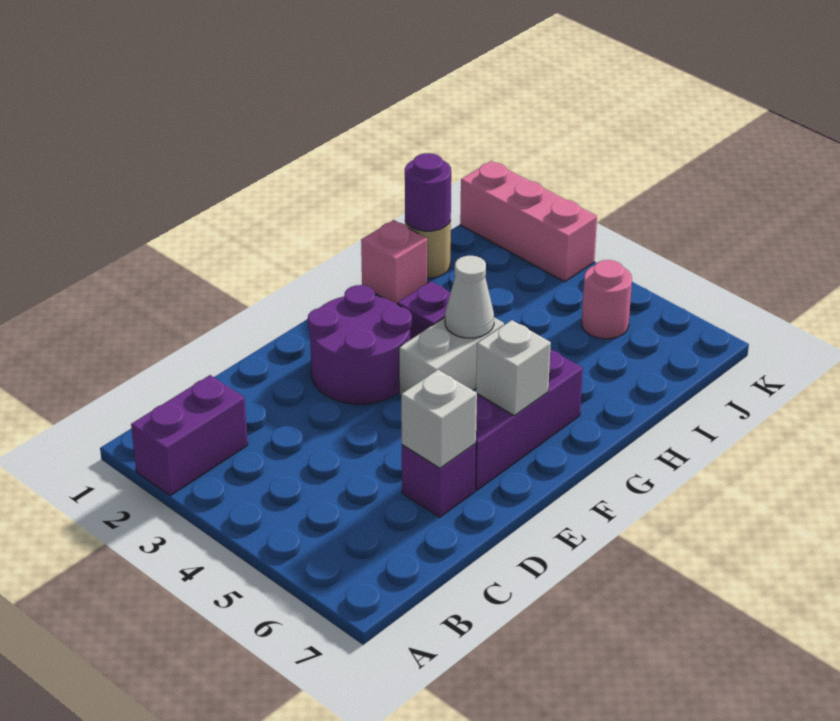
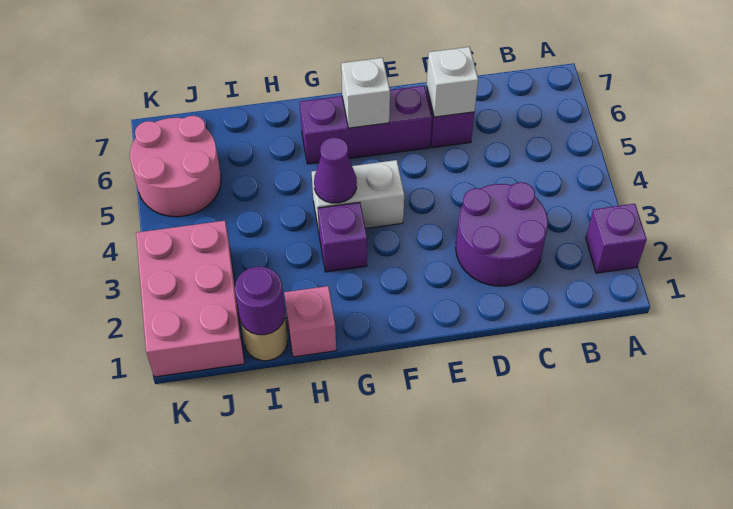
purple brick A2:B2 level 1 -> purple brick A2 level 1
purple round brick E2:F3 level 1 -> purple round brick C2:D3 level 1
white cone G4 level 2 -> purple cone G4 level 2
pink round brick J5 level 1 -> pink round brick J5:K6 level 1
pink brick K1:K3 level 1 -> pink brick J1:K3 level 1

